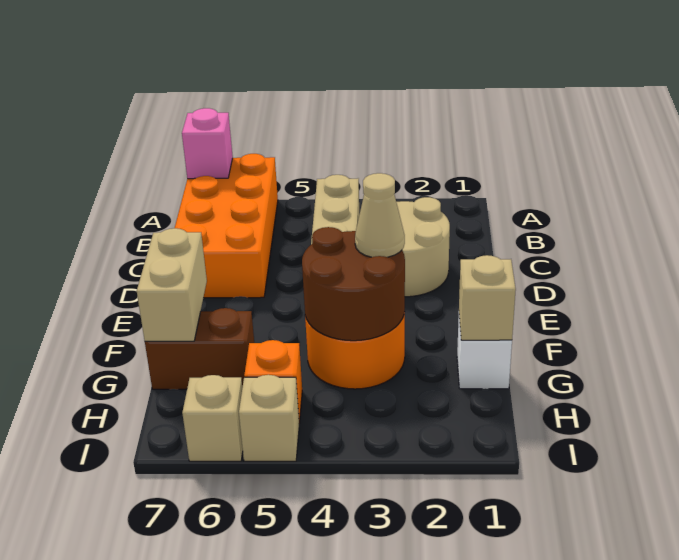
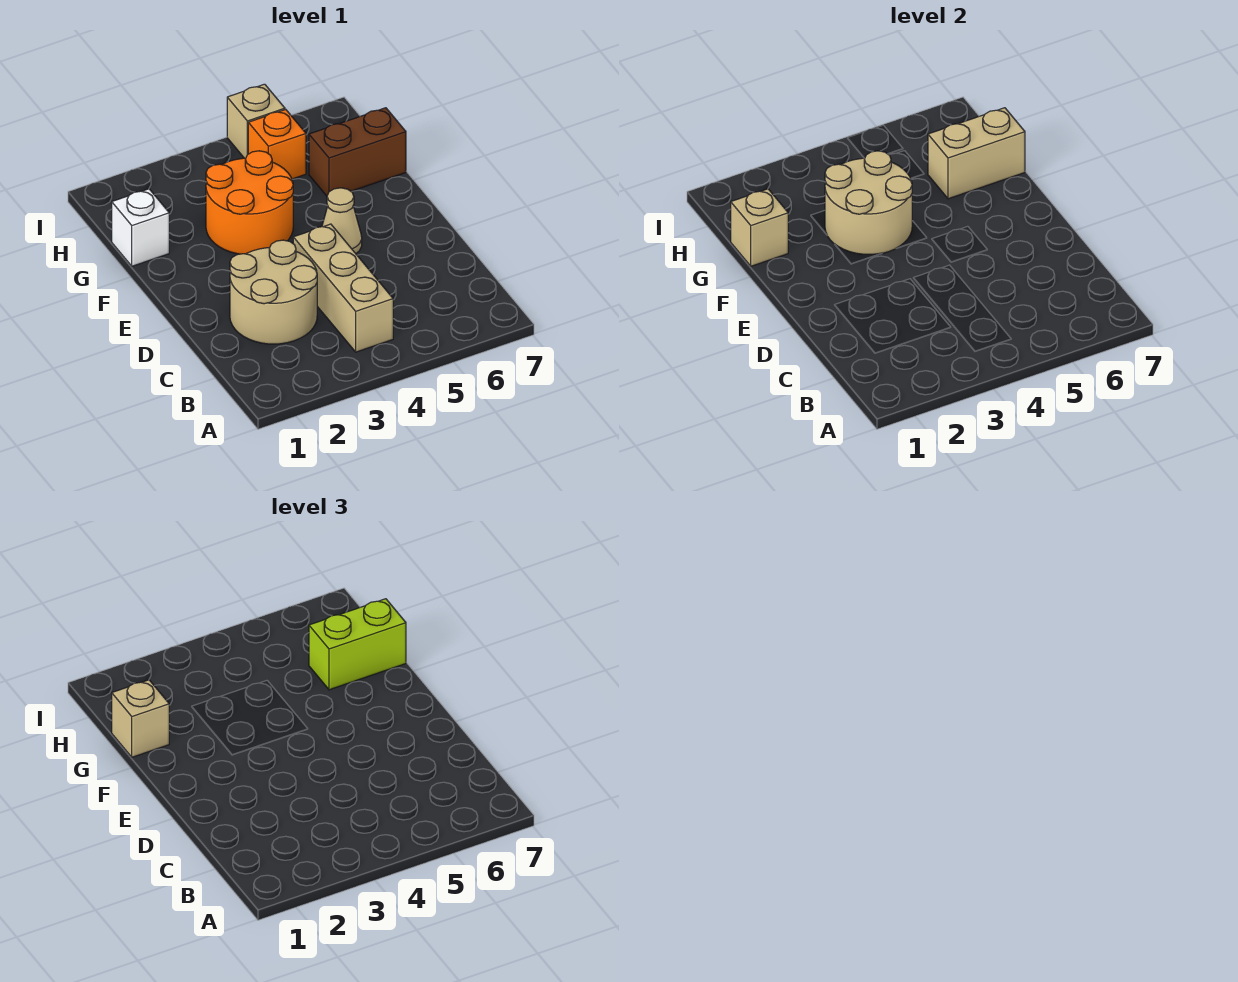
orange brick A6:D7 level 1 -> none
pink brick A7 level 2 -> none
brown round brick F3:G4 level 2 -> tan round brick F3:G4 level 2
tan cone F3 level 3 -> tan cone E5 level 1
tan brick F7:G7 level 2 -> tan brick G6:G7 level 2
none -> lime brick G6:G7 level 3
tan brick I6 level 1 -> tan brick G1 level 3

